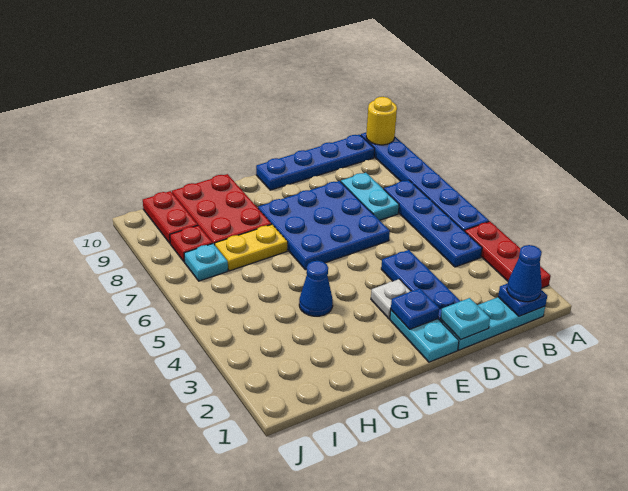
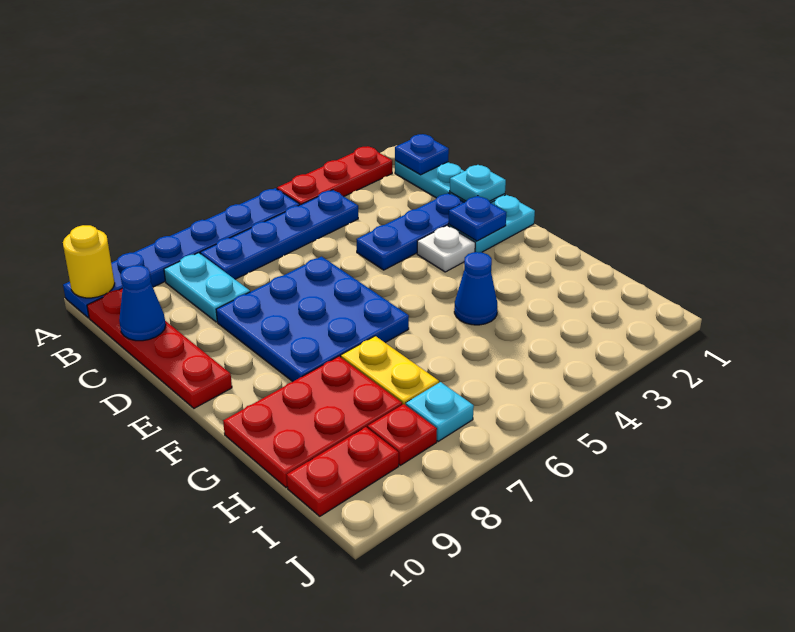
blue cone B1 level 3 -> blue cone C10 level 2
blue plate B10:E10 level 1 -> red plate B10:E10 level 1
cyan plate C7:C8 level 1 -> cyan plate B8:C8 level 1

